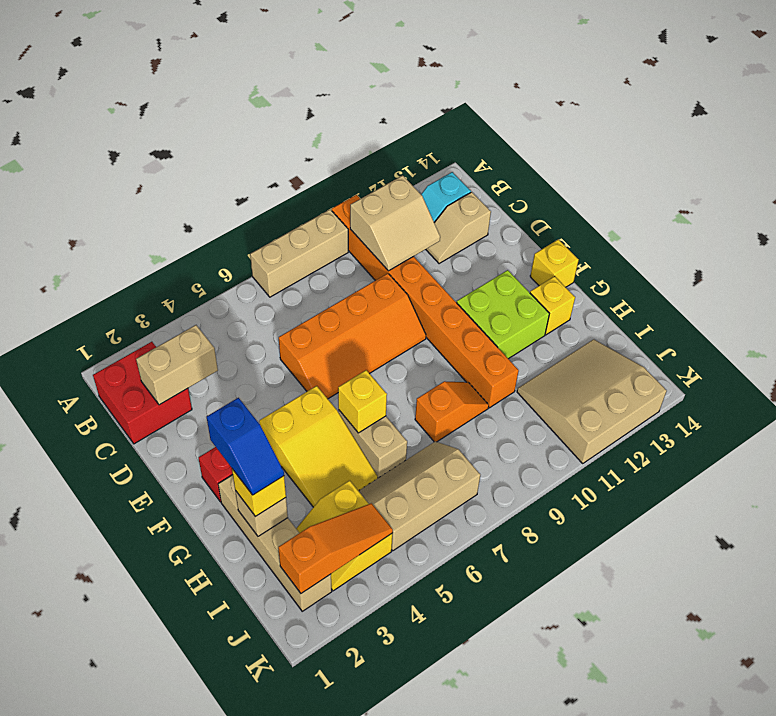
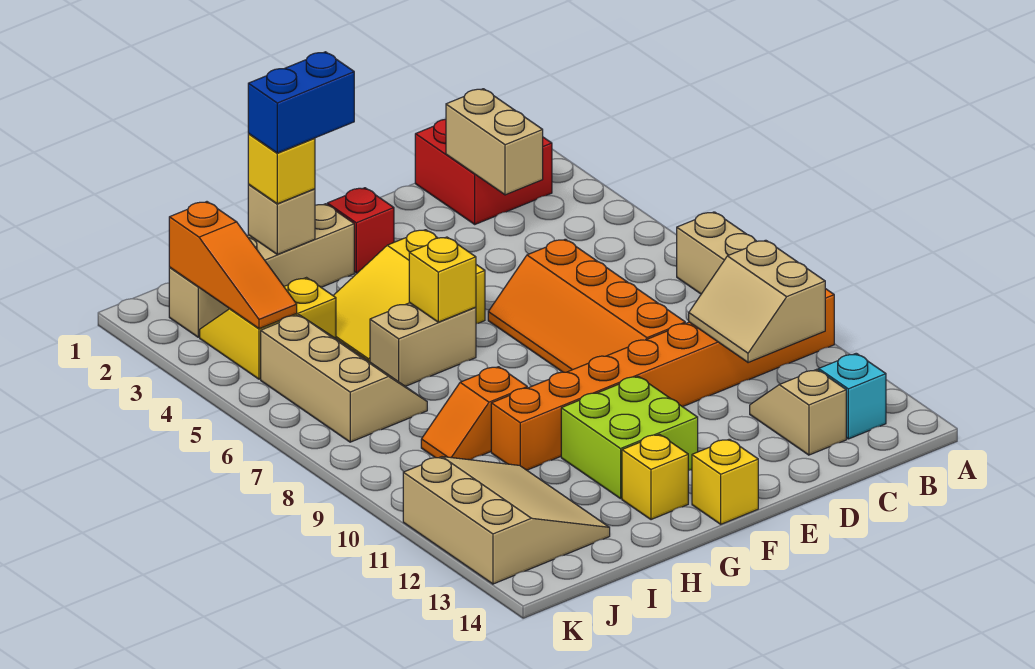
blue slope G2:H2 level 4 top G -> blue brick G2:H2 level 4
orange slope H8:H9 level 1 top 8 -> orange slope H9:I9 level 1 top H

